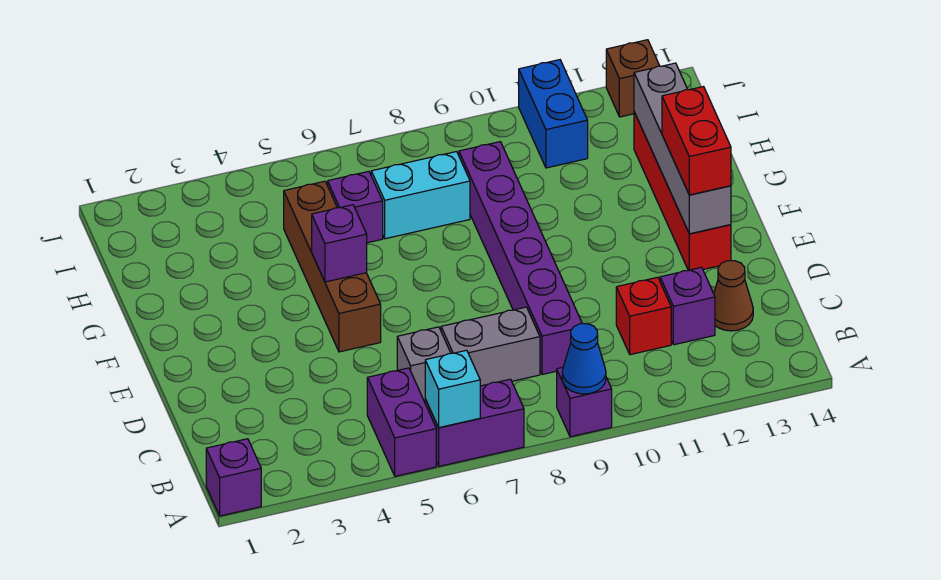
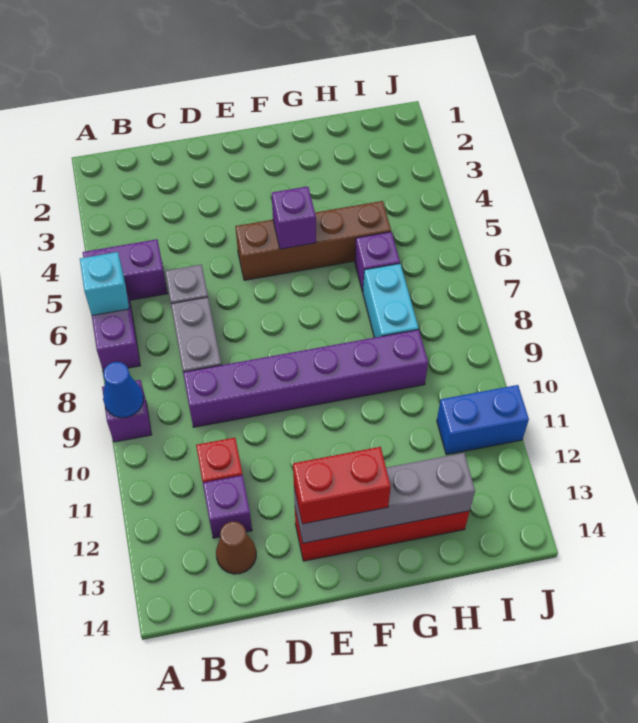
purple brick A1 level 1 -> none
brown brick J13 level 1 -> none

